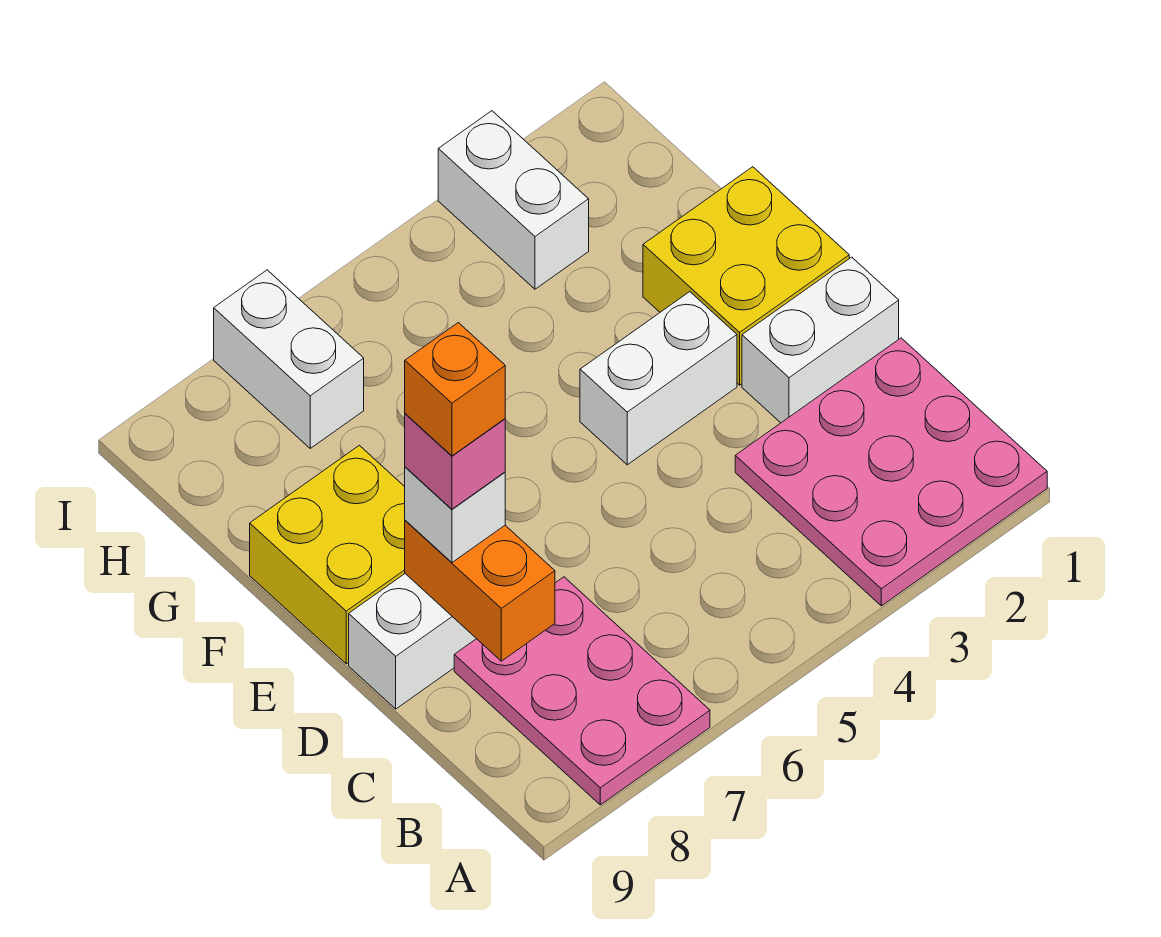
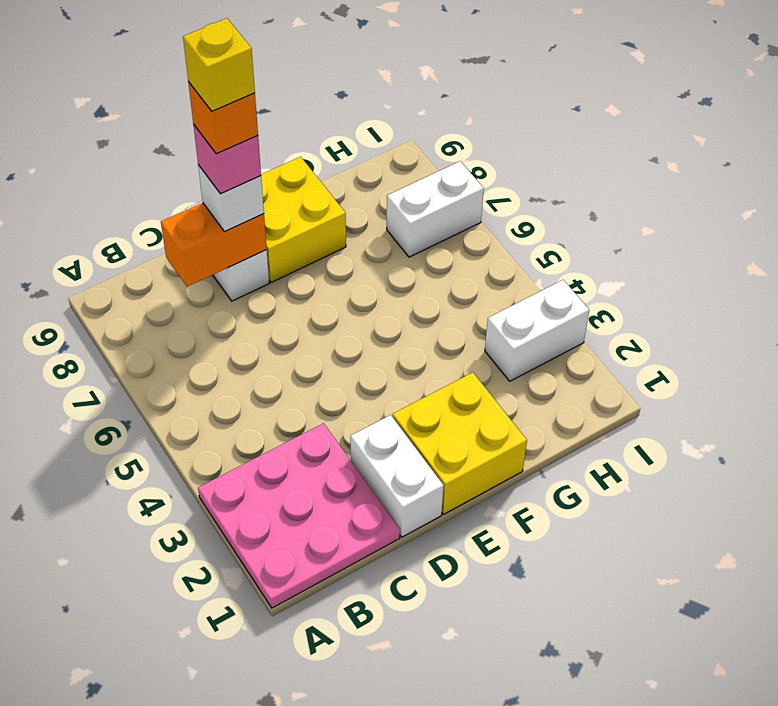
pink plate A7:C8 level 1 -> none
none -> yellow brick D8 level 6
white brick E3:E4 level 1 -> none

